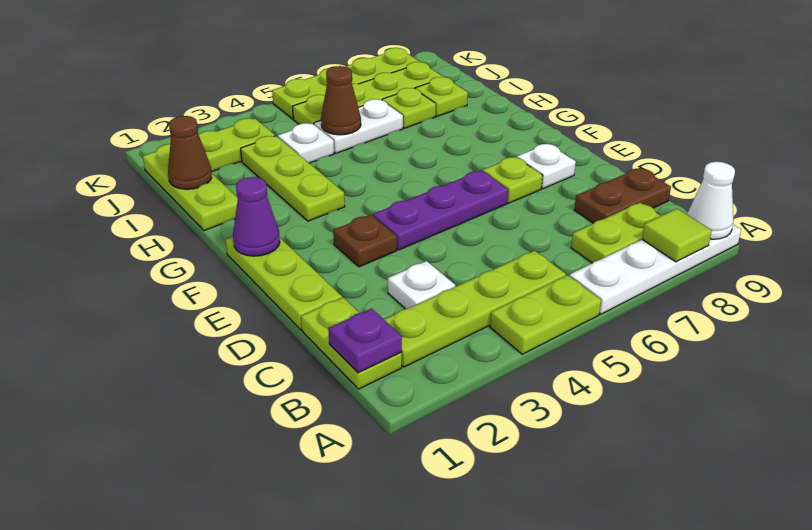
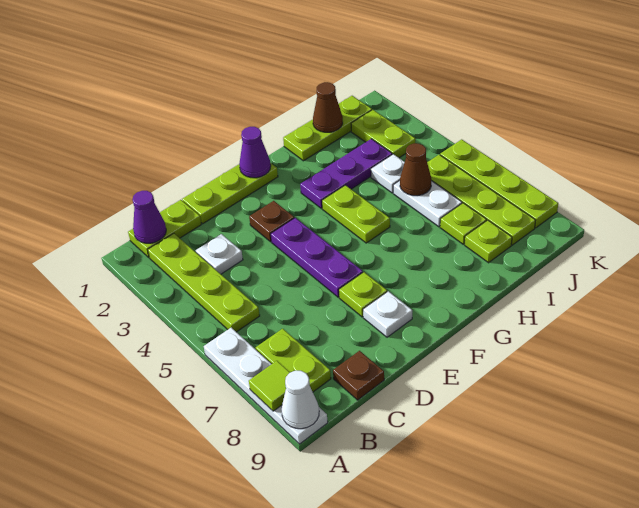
lime plate A4:A5 level 1 -> lime plate G4:G5 level 1
purple plate B1 level 2 -> purple cone B1 level 2
brown plate C8:C9 level 1 -> brown plate C9 level 1
lime plate G3:I3 level 1 -> purple plate G3:I3 level 1

